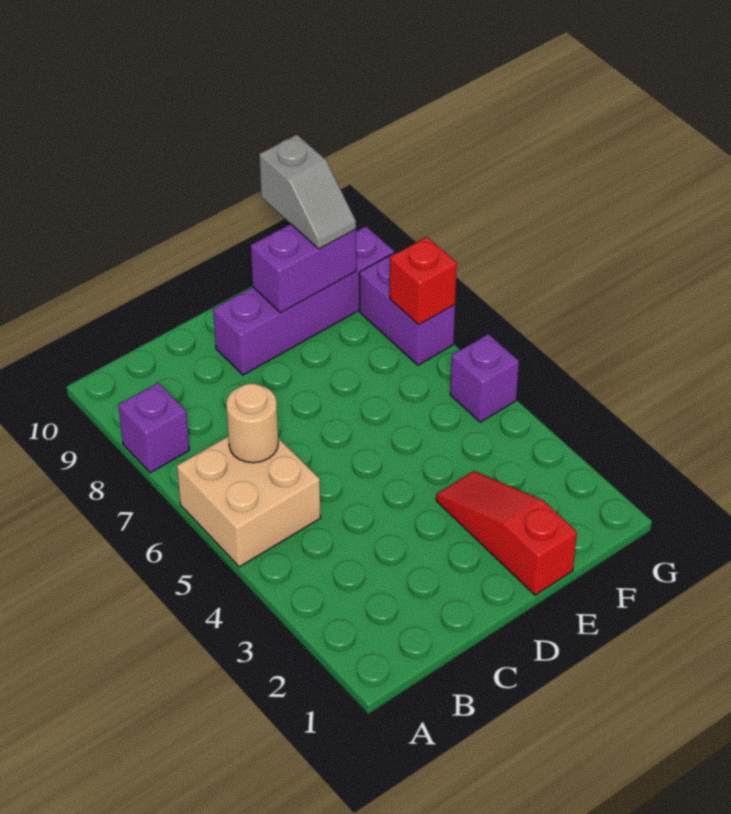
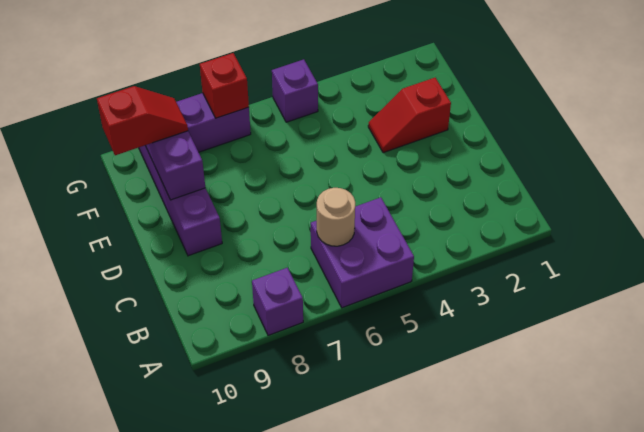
tan brick A5:B6 level 1 -> purple brick A5:B6 level 1
red slope E1:E3 level 1 top 1 -> red slope E2:E3 level 1 top 2
grey slope F9:F10 level 3 top 10 -> red slope F9:F10 level 3 top 10

